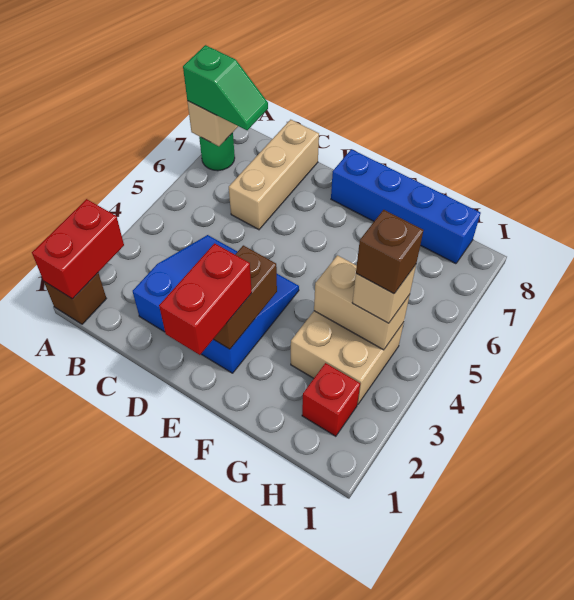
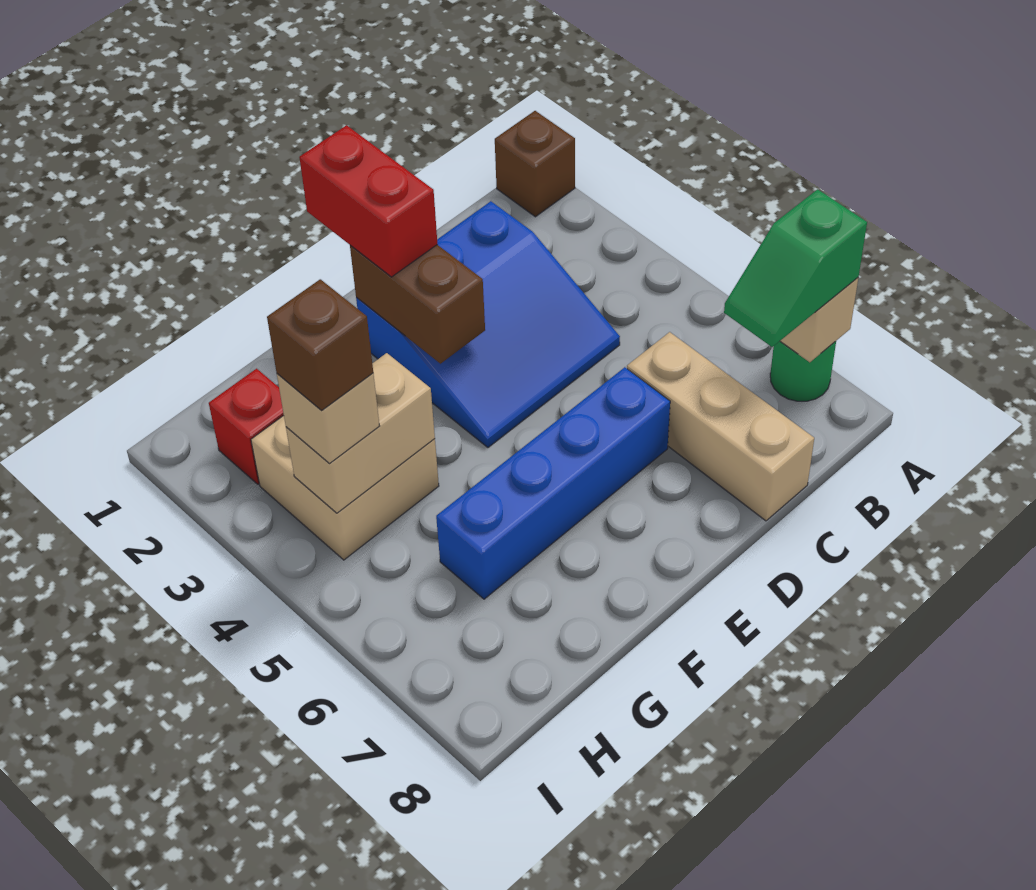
red brick A1:A2 level 2 -> none
blue brick E8:H8 level 1 -> blue brick D6:G6 level 1

